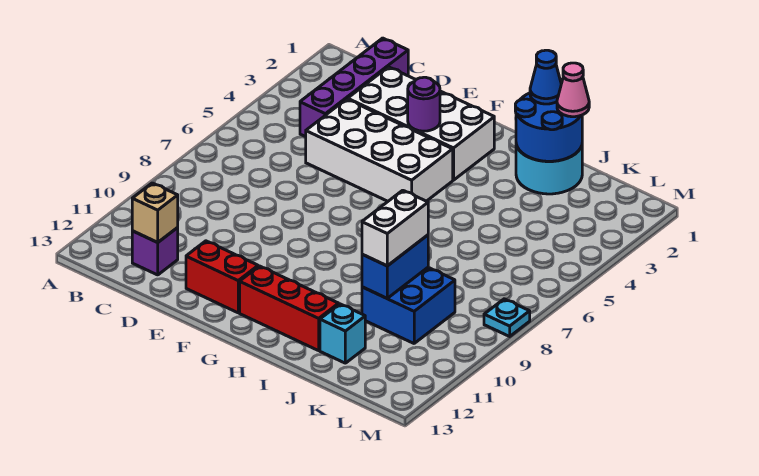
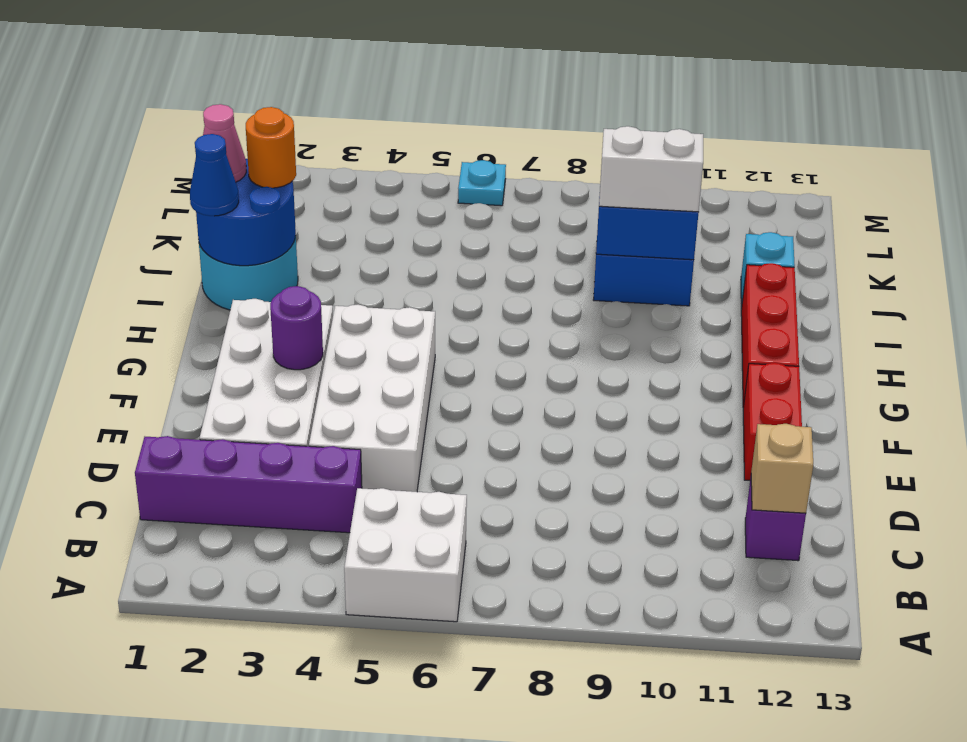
none -> white brick A5:B6 level 1
none -> orange round brick J2 level 3
cyan plate M8 level 1 -> cyan plate M6 level 1

